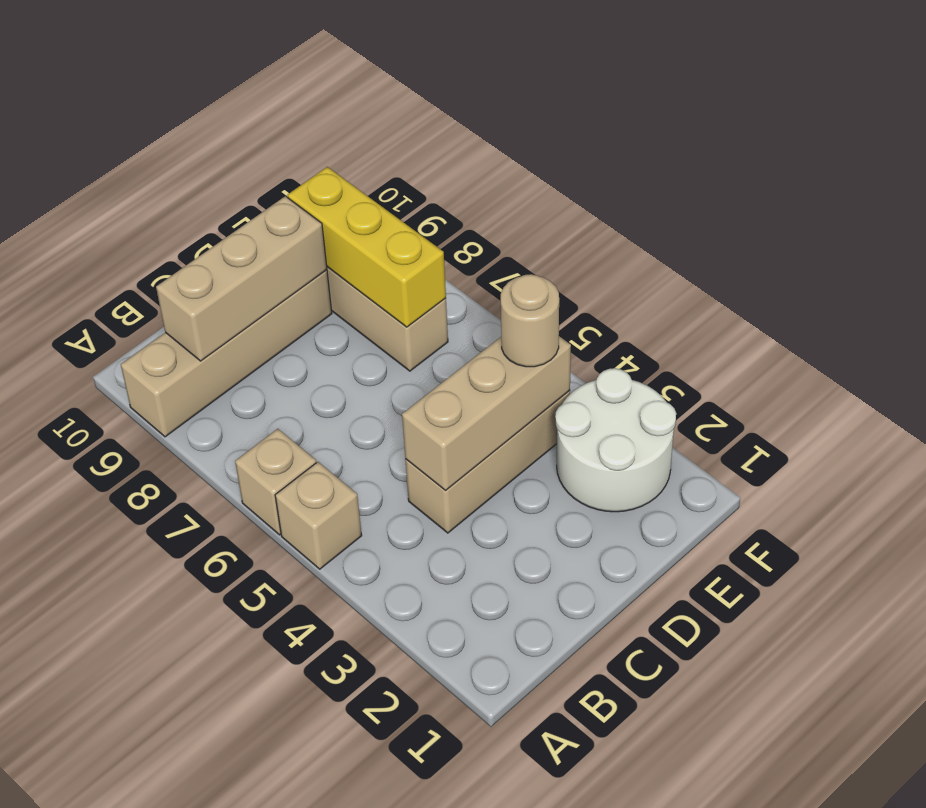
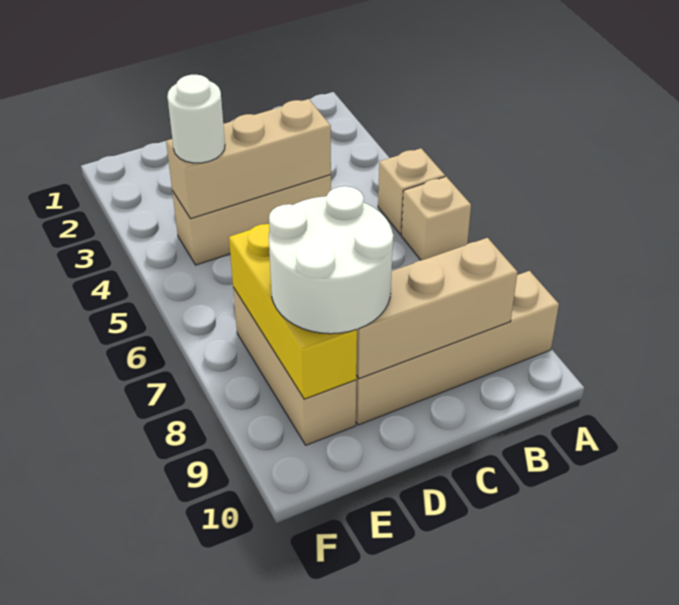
white round brick E2:F3 level 1 -> white round brick D8:E9 level 3
tan round brick E4 level 3 -> white round brick E4 level 3

